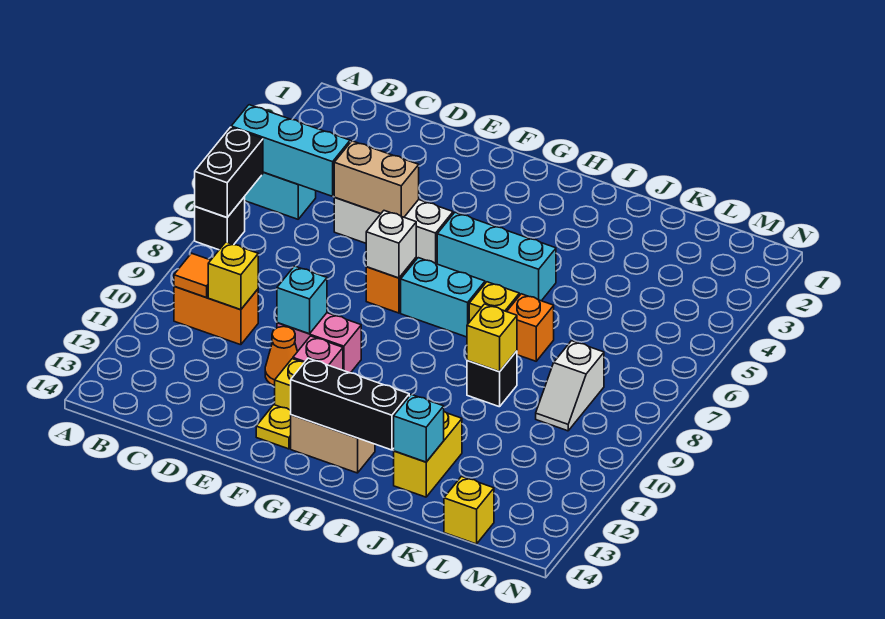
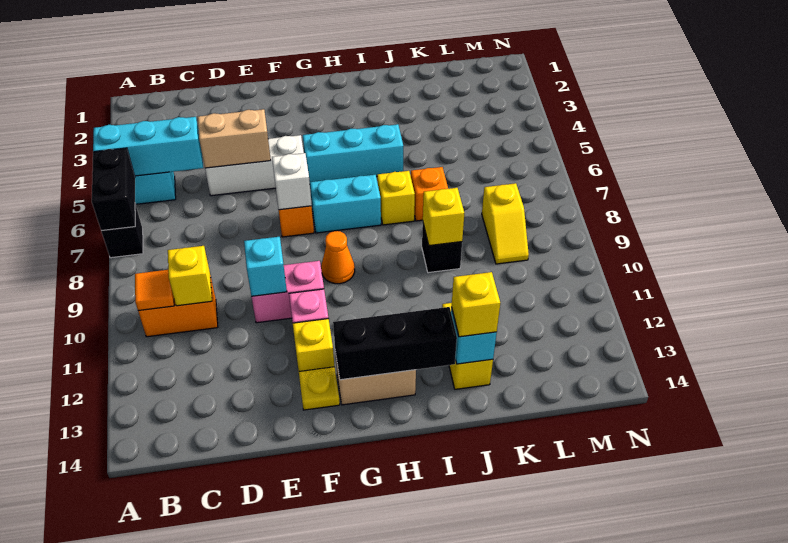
orange cone E11 level 1 -> orange cone G9 level 1
white slope L8:L9 level 1 top 8 -> yellow slope L8:L9 level 1 top 8
yellow brick L14 level 1 -> yellow brick J13 level 3

